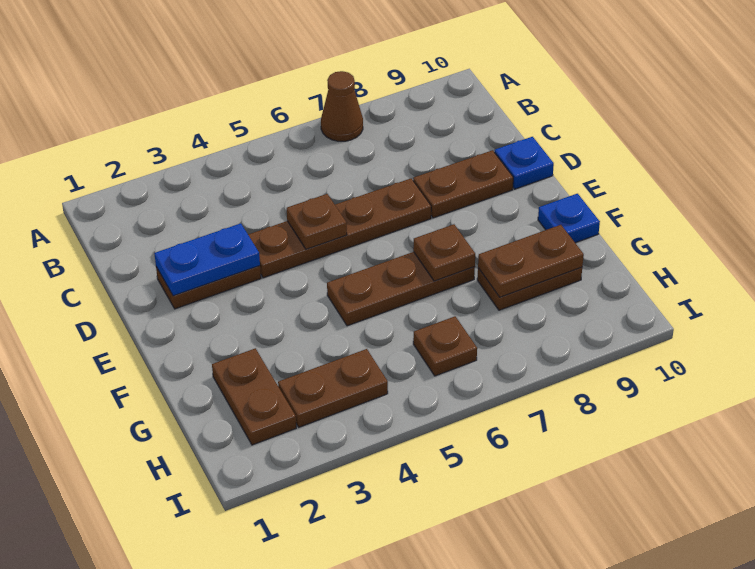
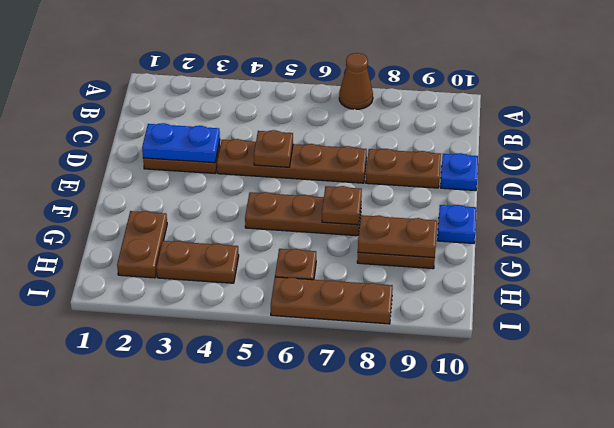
none -> brown plate I6:I8 level 1

